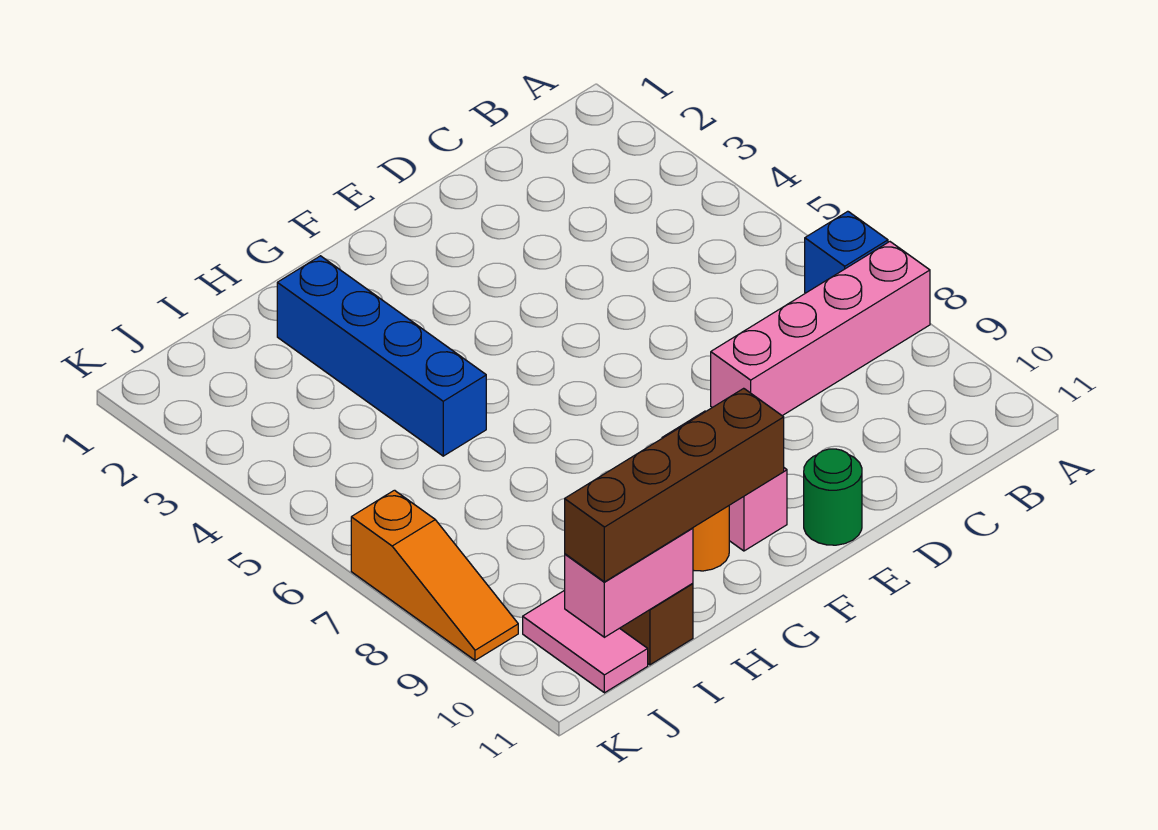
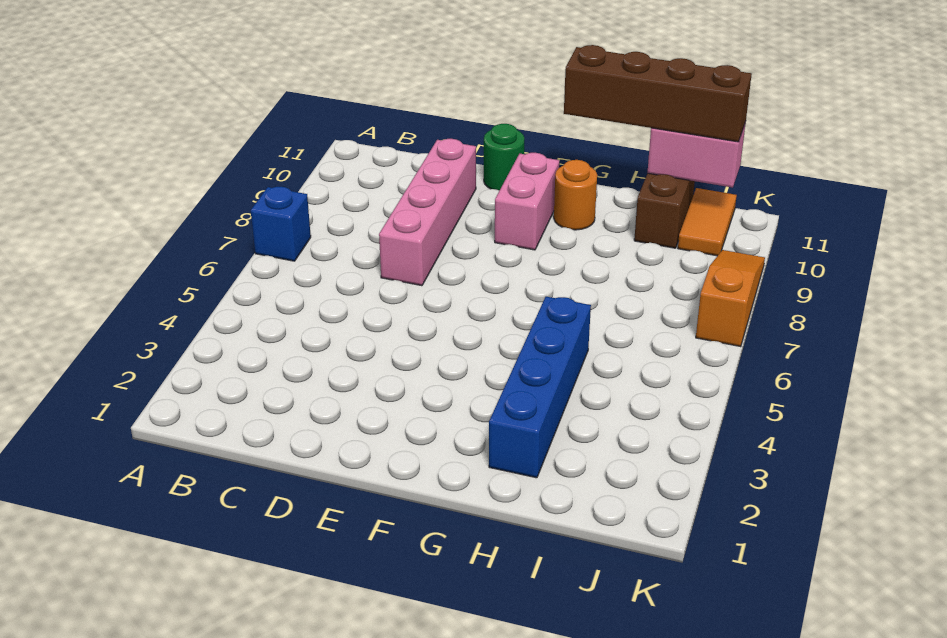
pink brick A8:D8 level 1 -> pink brick D7:D10 level 1
pink tile J10:J11 level 1 -> orange tile J10:J11 level 1

